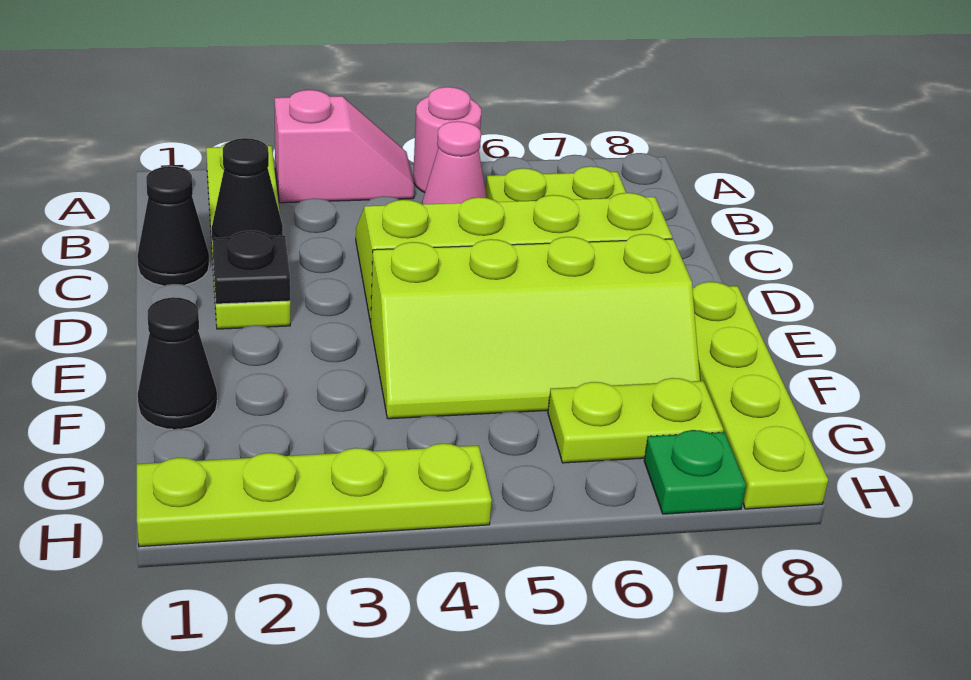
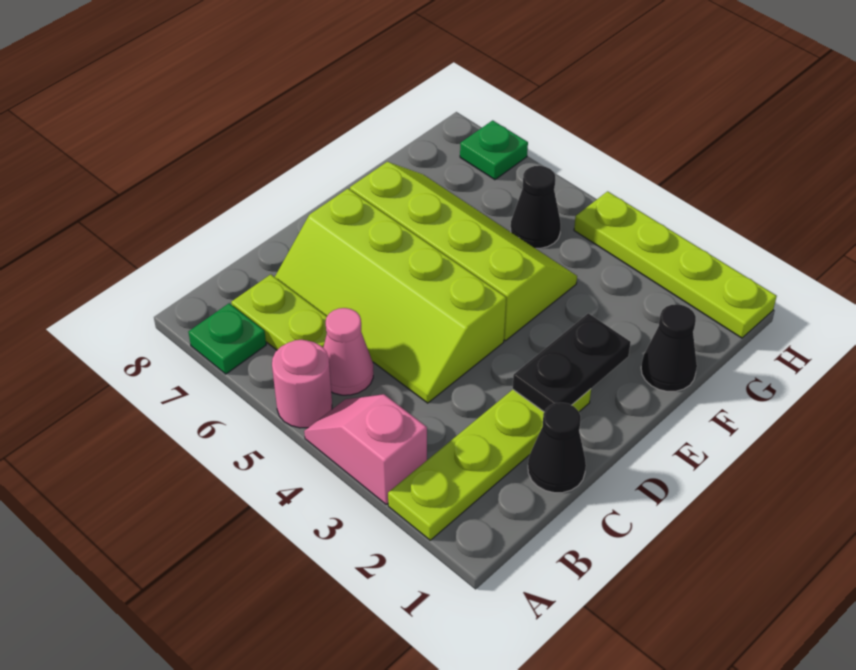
none -> green plate A7 level 1
black cone C2 level 2 -> black cone G5 level 1
black plate D2 level 2 -> black plate D2:E2 level 2
lime plate E8:H8 level 1 -> none
lime plate G6:G7 level 1 -> none

